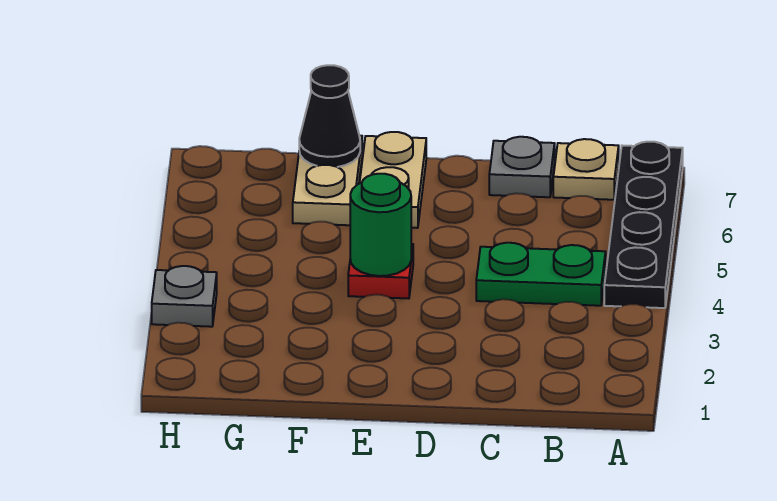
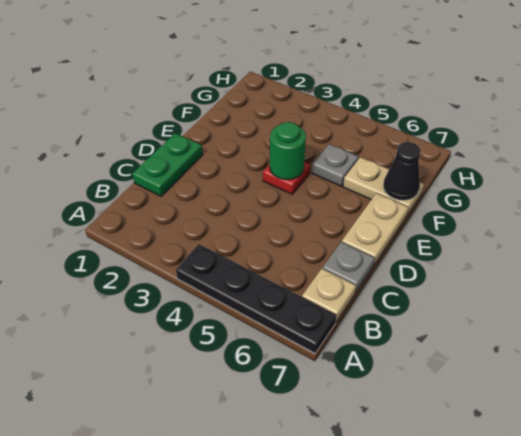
green plate B4:C4 level 1 -> green plate C1:D1 level 1
tan plate E6:E7 level 1 -> tan plate D7:E7 level 1
grey plate H3 level 1 -> grey plate F5 level 1

